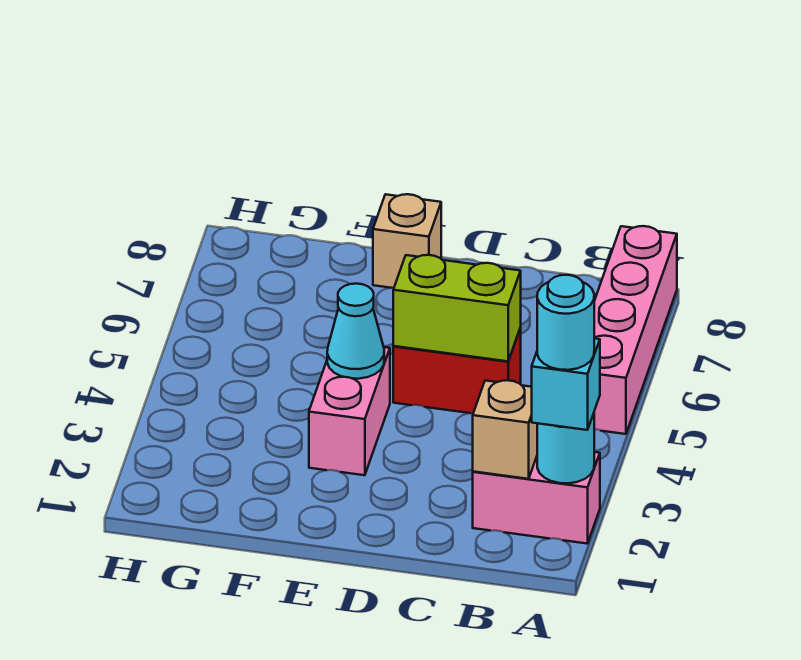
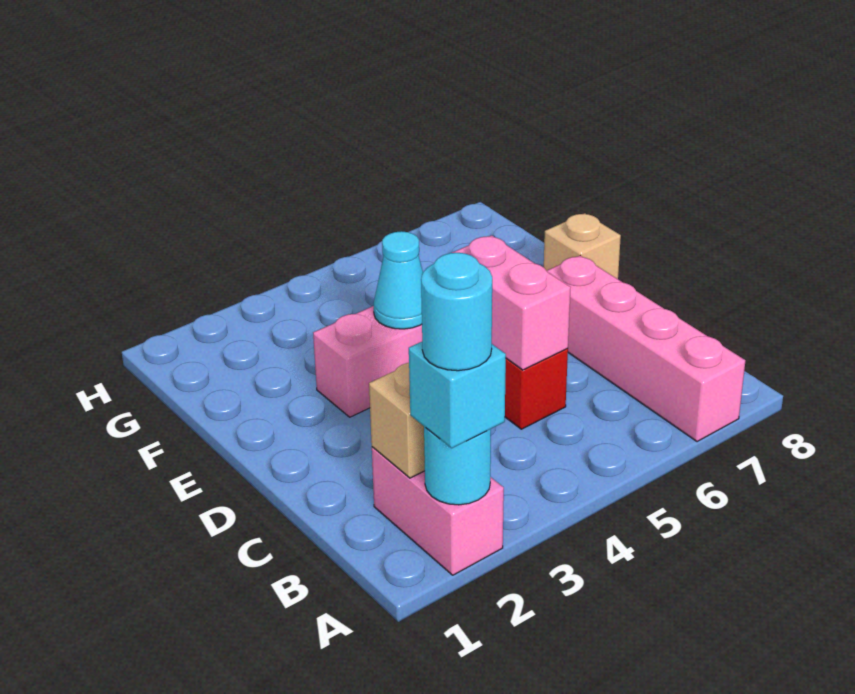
pink brick A5:A8 level 1 -> pink brick A7:D7 level 1
lime brick C5:D5 level 2 -> pink brick C5:D5 level 2

